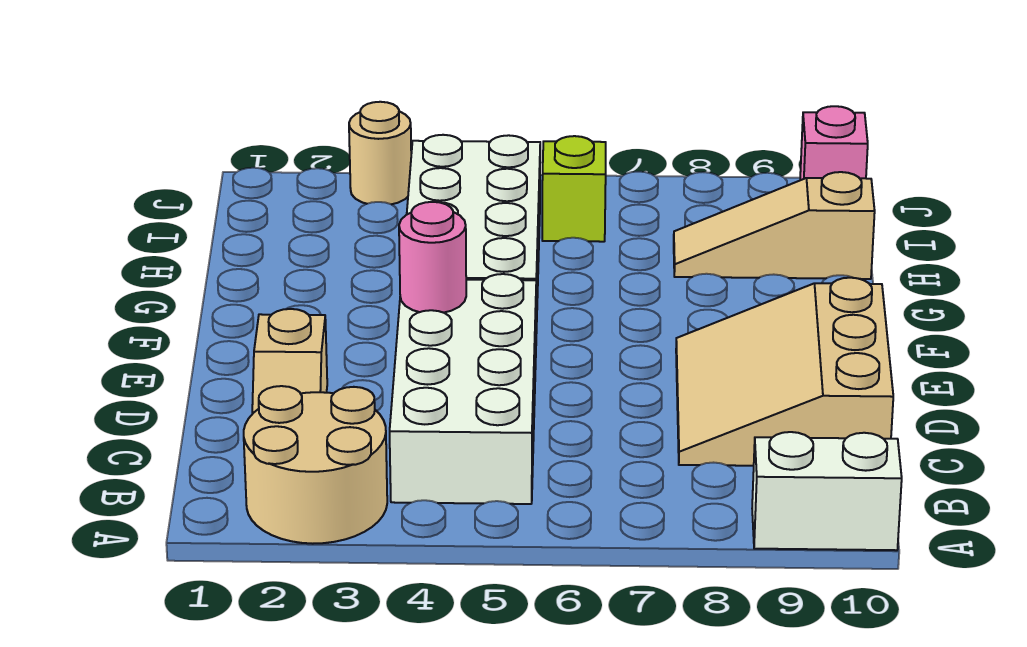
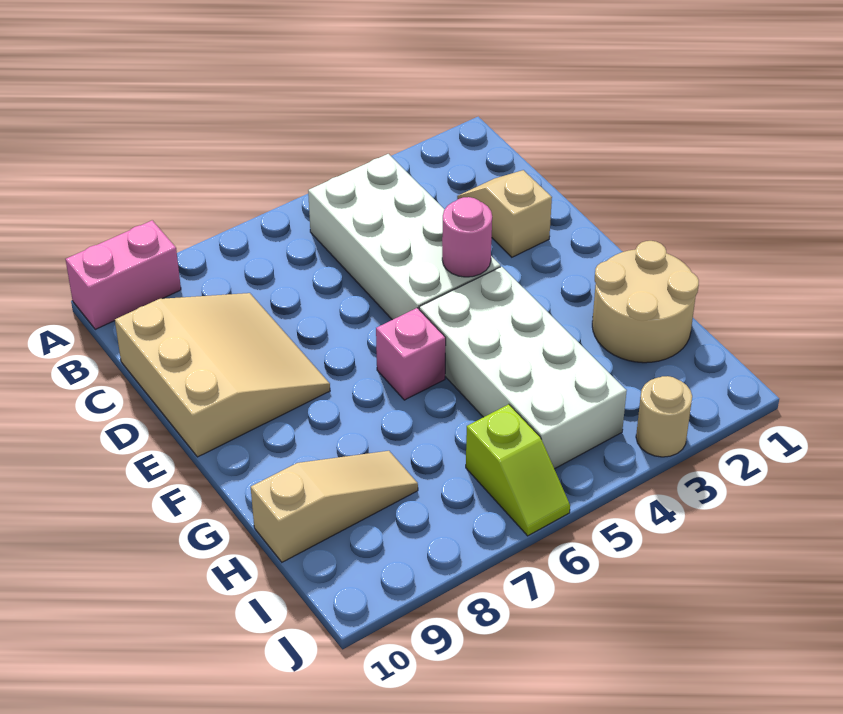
tan round brick A2:B3 level 1 -> tan round brick G1:H2 level 1
white brick A9:A10 level 1 -> pink brick A9:A10 level 1
pink brick J10 level 1 -> pink brick F6 level 1

